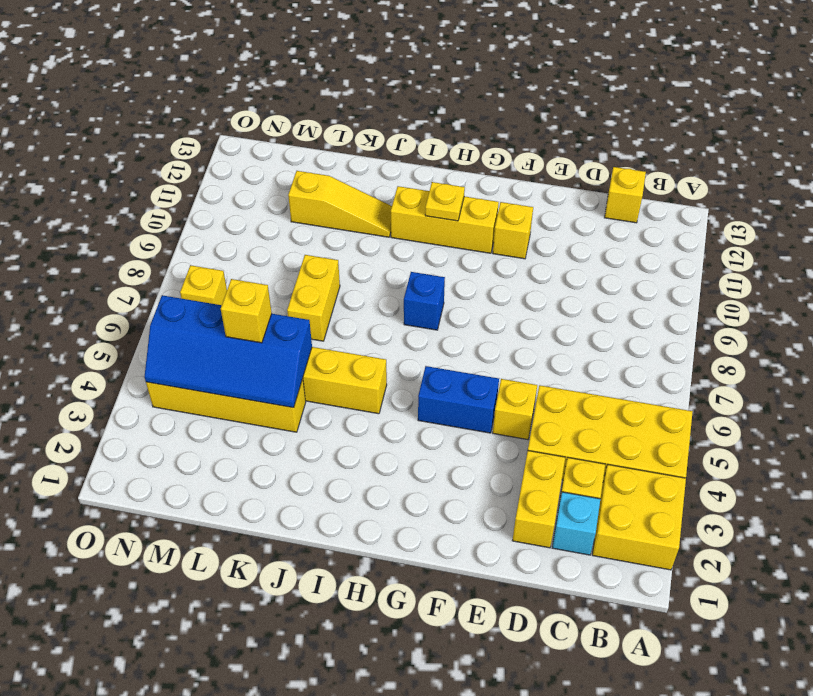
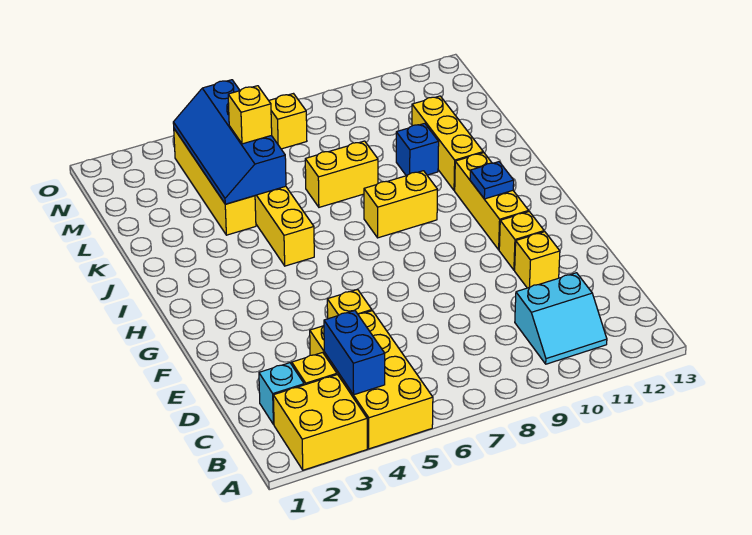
none -> cyan slope B10:C11 level 1 top C
yellow brick C13 level 1 -> yellow brick E11 level 1
yellow brick D2:D3 level 1 -> yellow brick I8:I9 level 1
blue brick F5:G5 level 1 -> blue brick B4:C4 level 2
blue brick H8 level 1 -> blue brick K10 level 1
yellow plate H11 level 2 -> blue plate H11 level 2
yellow slope J11:L11 level 1 top L -> yellow brick J11:L11 level 1

